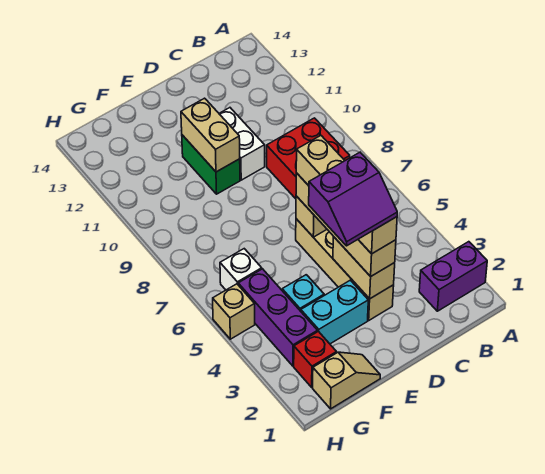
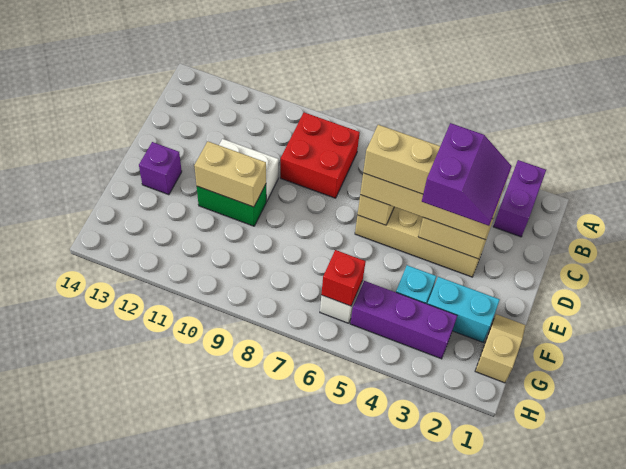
cyan brick E3:F3 level 1 -> cyan brick F2:F3 level 1
none -> purple brick E13 level 1
red brick G2 level 1 -> red brick G6 level 2
tan brick H5 level 1 -> none

